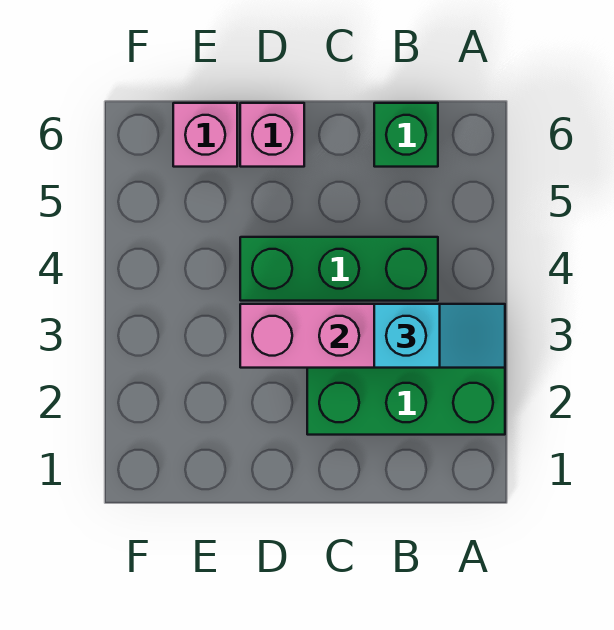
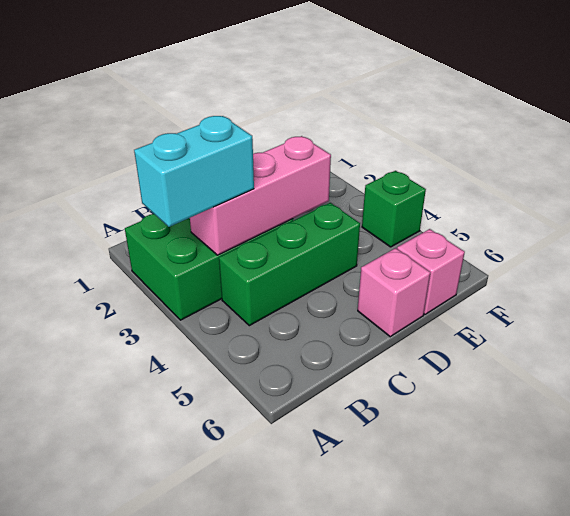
cyan slope A3:B3 level 3 top B -> cyan brick A3:B3 level 3
green brick B6 level 1 -> green brick F4 level 1

